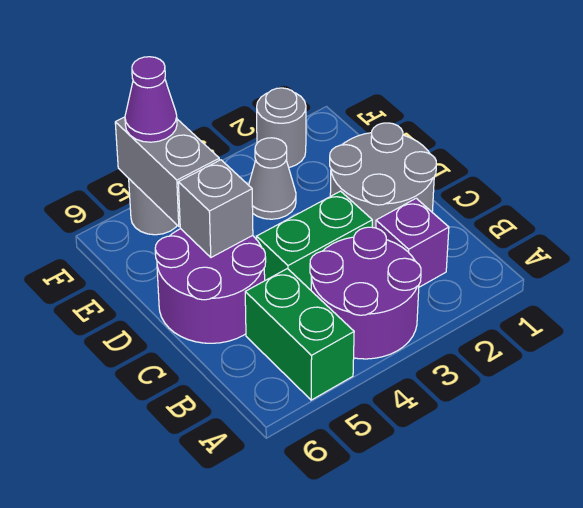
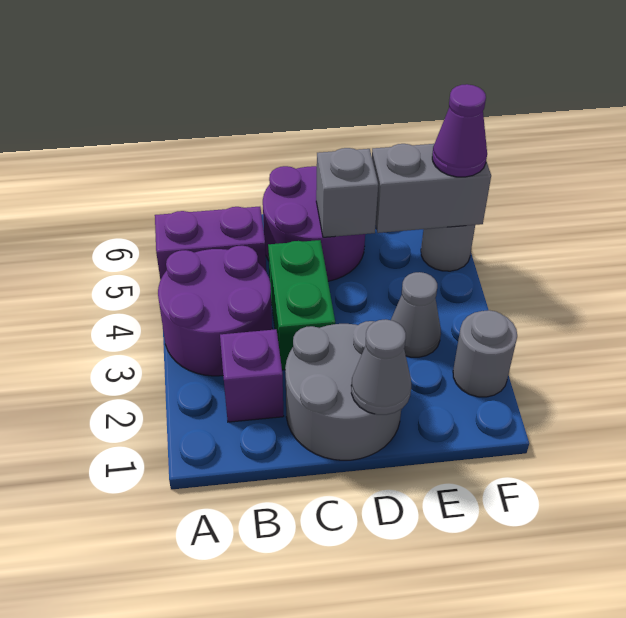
green brick A5:B5 level 1 -> purple brick A5:B5 level 1
none -> grey cone D1 level 2

